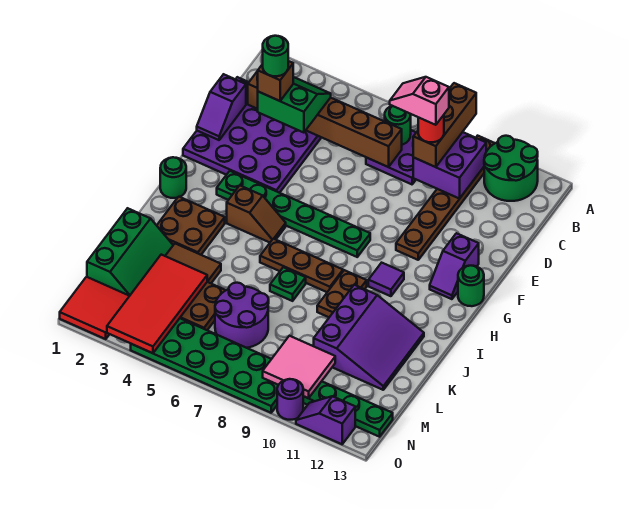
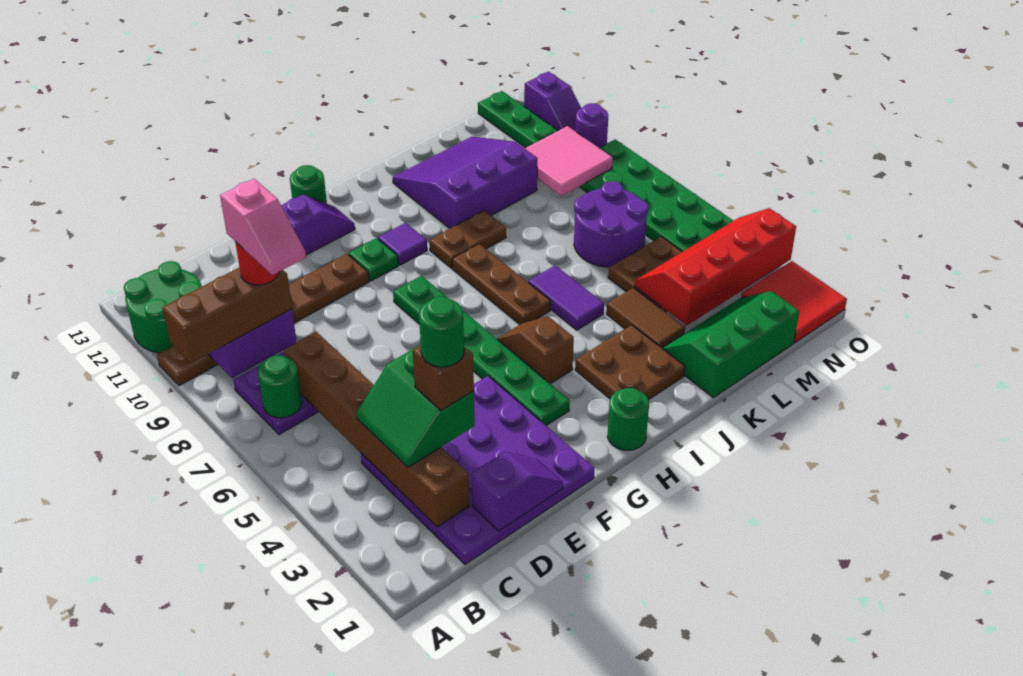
none -> purple tile J5:J6 level 1
green plate J7 level 1 -> green plate G10 level 1
red tile L3:O4 level 2 -> red slope L3:O4 level 2 top 3

